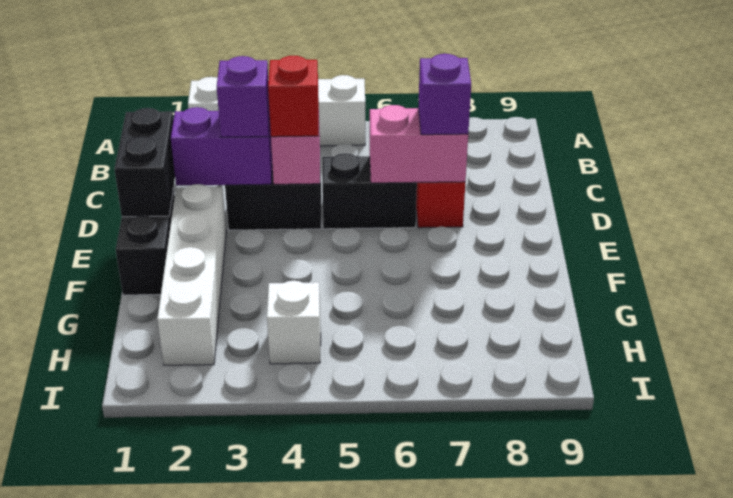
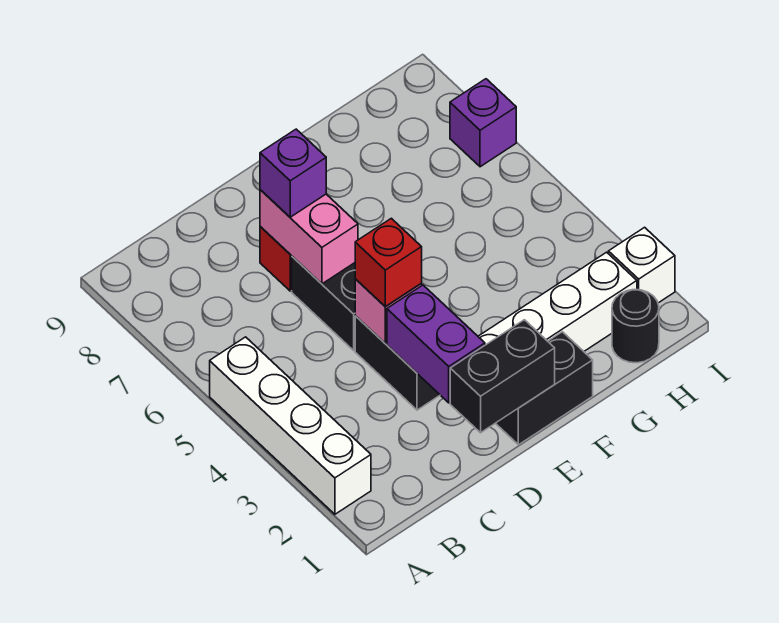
purple brick D3 level 3 -> purple brick I7 level 1
none -> black round brick H1 level 1
white brick H4 level 1 -> white brick I2 level 1

